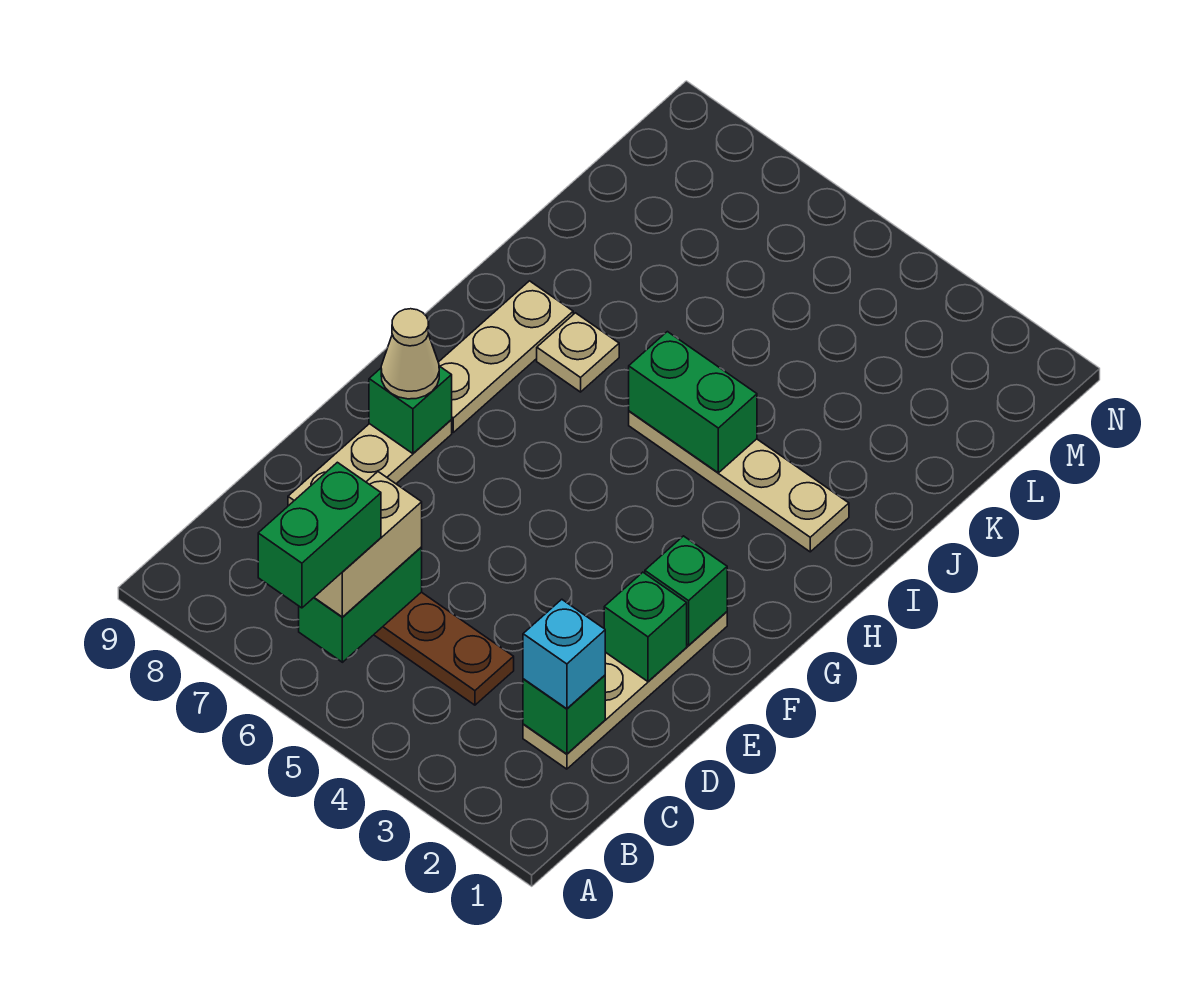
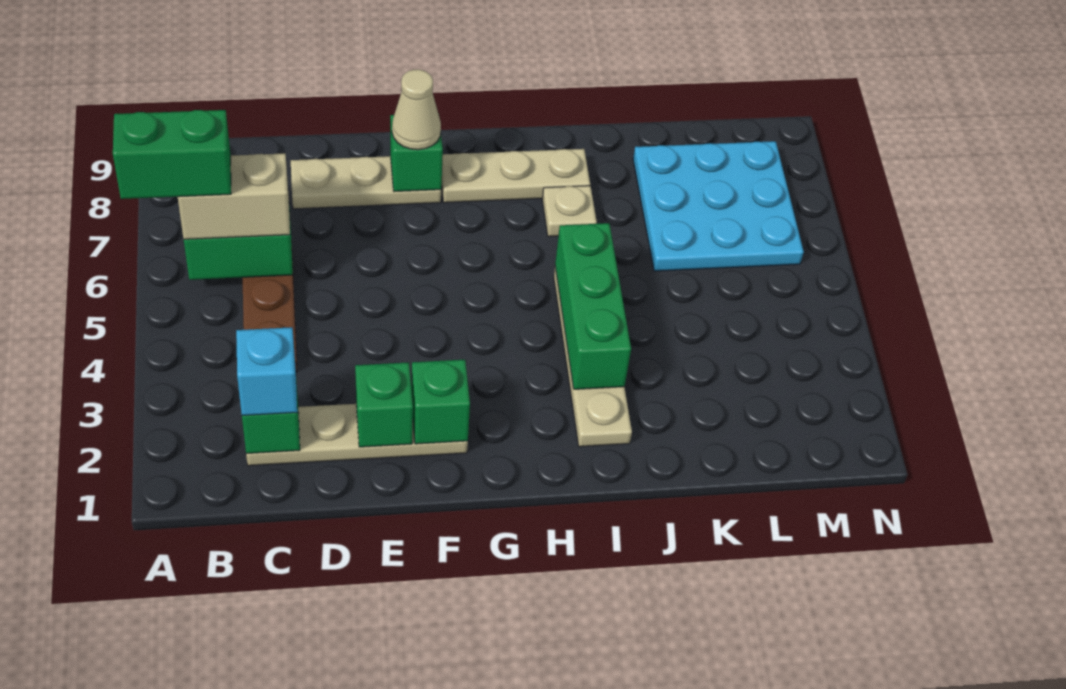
green brick I4:I5 level 2 -> green brick I3:I5 level 2
none -> cyan plate K6:M8 level 1

